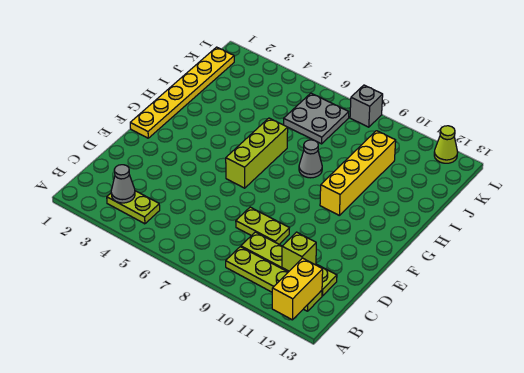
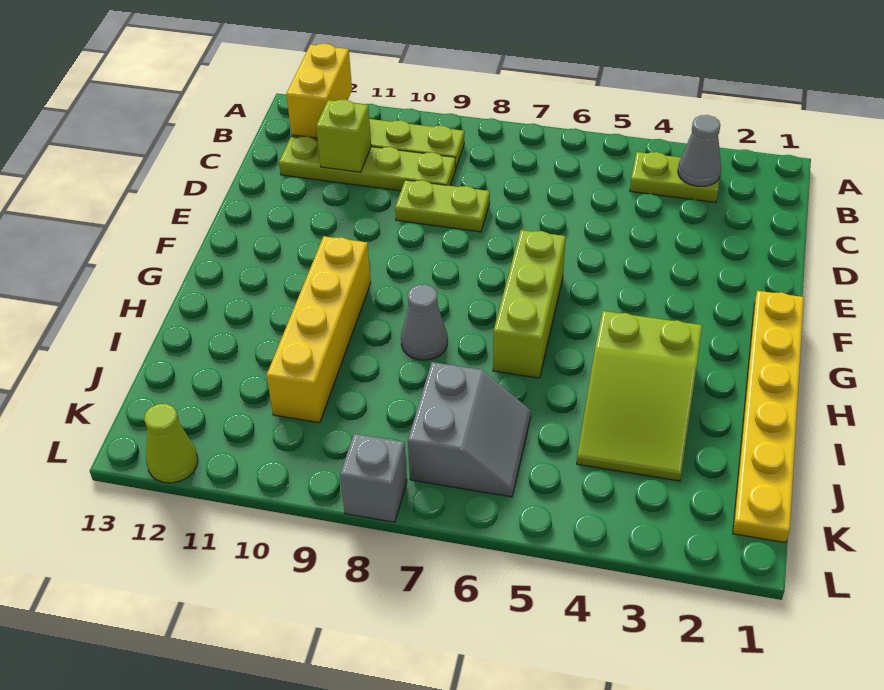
none -> lime slope H3:J4 level 1 top H
grey plate J6:K7 level 1 -> grey slope J6:K7 level 1 top 7

